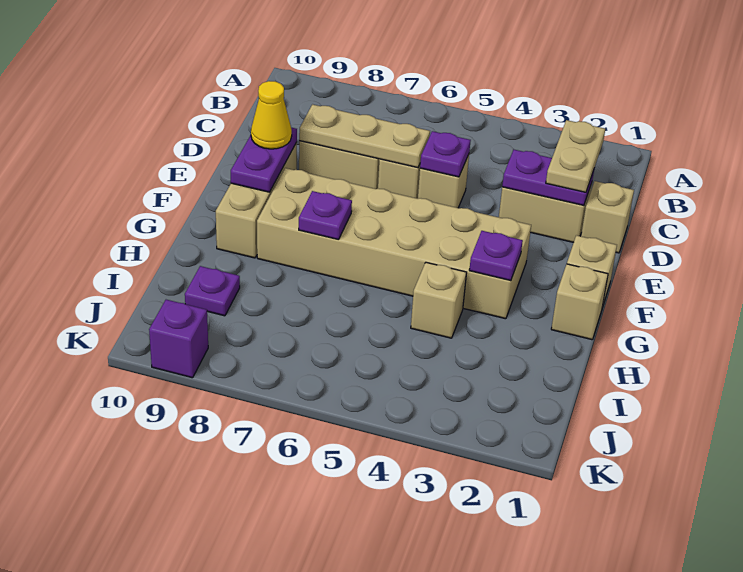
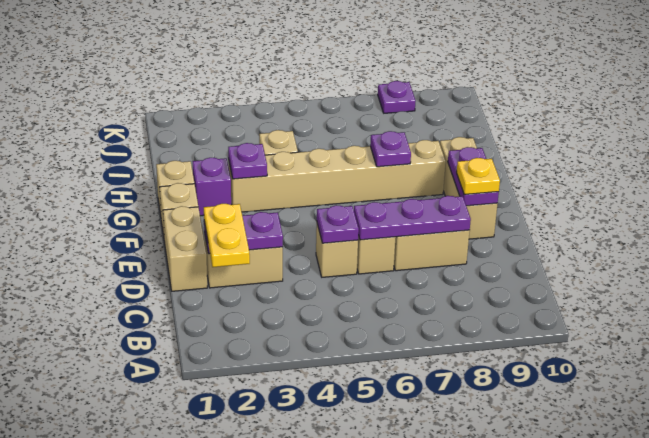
tan plate C2:D2 level 3 -> yellow plate C2:D2 level 3
tan brick D1 level 1 -> tan brick D1:E1 level 1
tan plate D6:D8 level 2 -> purple plate D6:D8 level 2
yellow cone E9 level 3 -> yellow plate E9 level 3
tan brick F3:G8 level 1 -> tan brick G3:G8 level 1
purple plate I9 level 1 -> purple plate K8 level 1
purple brick K9 level 1 -> purple brick G2 level 1

